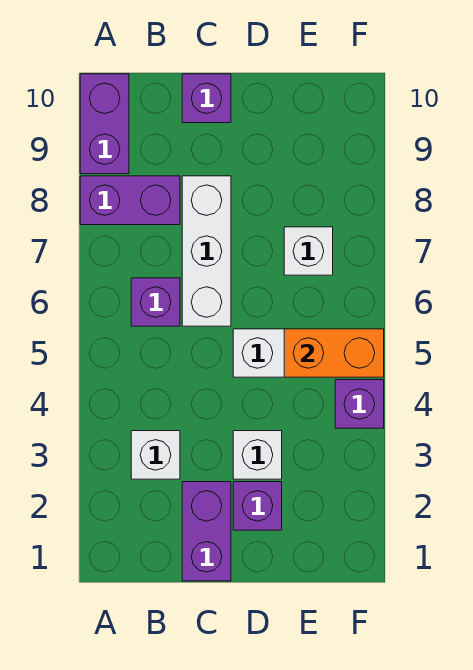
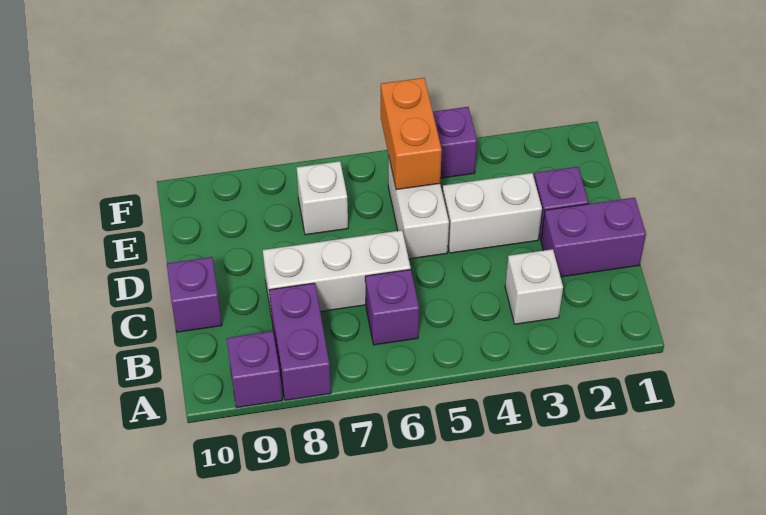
purple brick A9:A10 level 1 -> purple brick A9 level 1
white brick D3 level 1 -> white brick D3:D4 level 1

